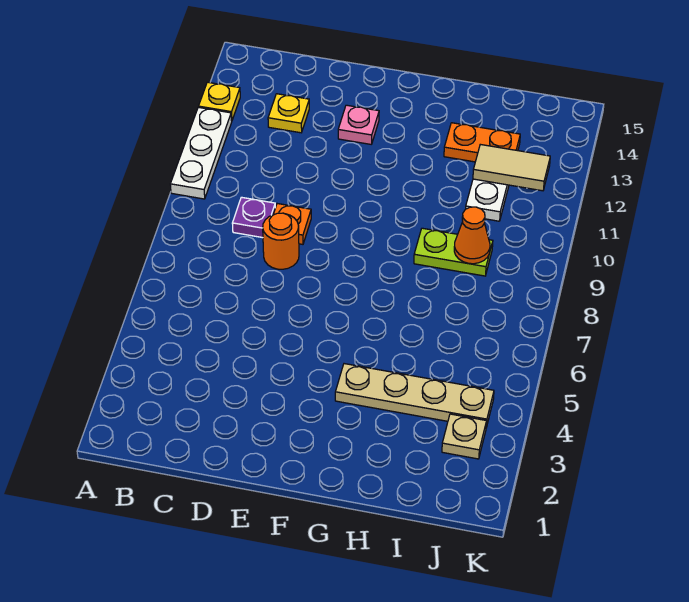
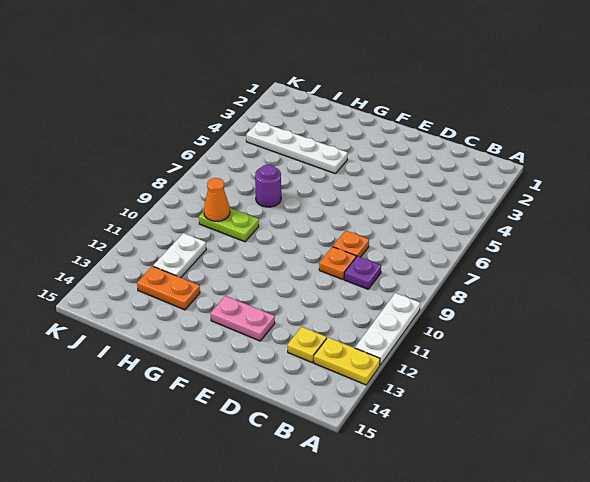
yellow plate A13 level 1 -> yellow plate A13:B13 level 1
orange round brick D8 level 1 -> orange plate D8 level 1
pink plate E13 level 1 -> pink plate E13:F13 level 1
tan plate G4:J4 level 1 -> white plate G4:J4 level 1
none -> purple round brick H7 level 1
tan tile I12:J12 level 2 -> none
tan plate J3 level 1 -> none

